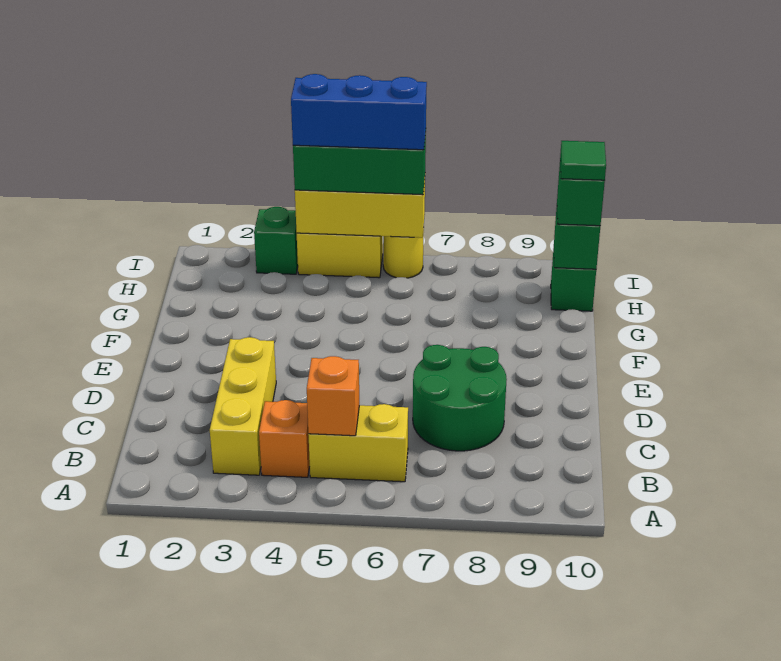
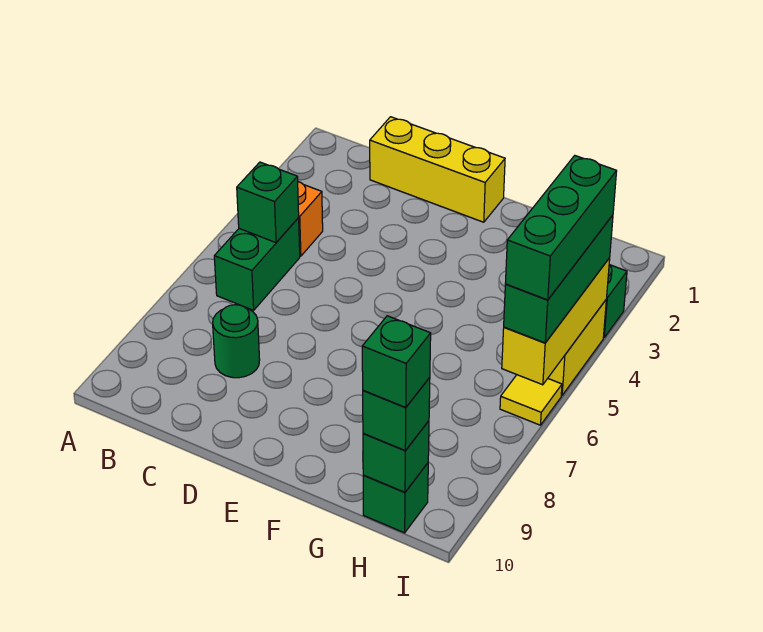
yellow brick B3:D3 level 1 -> yellow brick C1:E1 level 1
yellow brick B5:B6 level 1 -> green brick B5:B6 level 1
orange brick B5 level 2 -> green brick B5 level 2
green round brick C7:D8 level 1 -> green round brick C8 level 1
green tile H10 level 4 -> green brick H10 level 4
blue brick I4:I6 level 4 -> green brick I4:I6 level 4
yellow round brick I6 level 1 -> yellow tile I6 level 1

